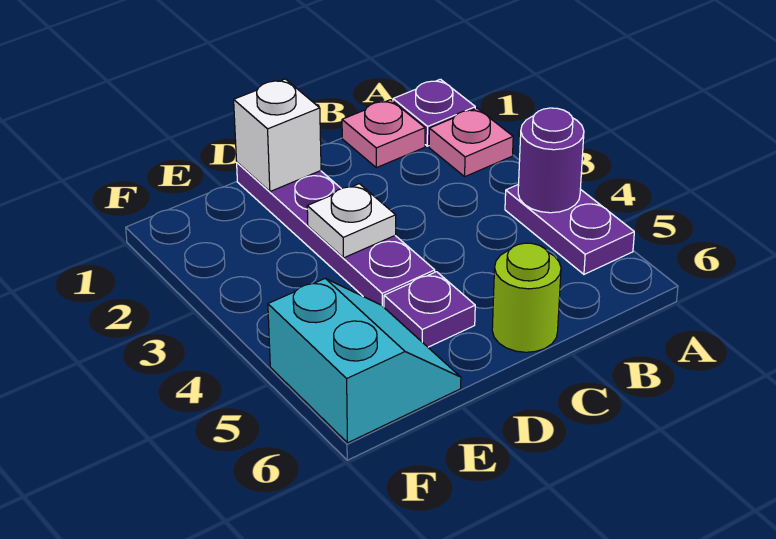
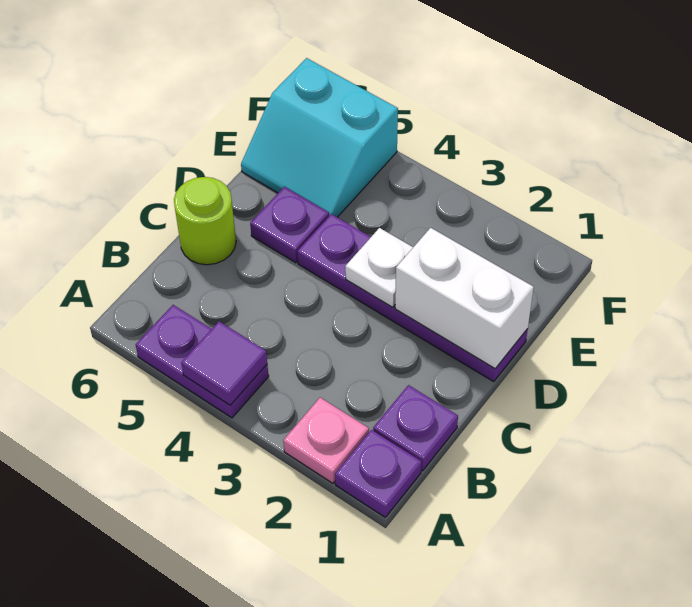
purple round brick A4 level 2 -> purple tile A4 level 2
pink plate B1 level 1 -> purple plate B1 level 1
white brick D1 level 2 -> white brick D1:D2 level 2

